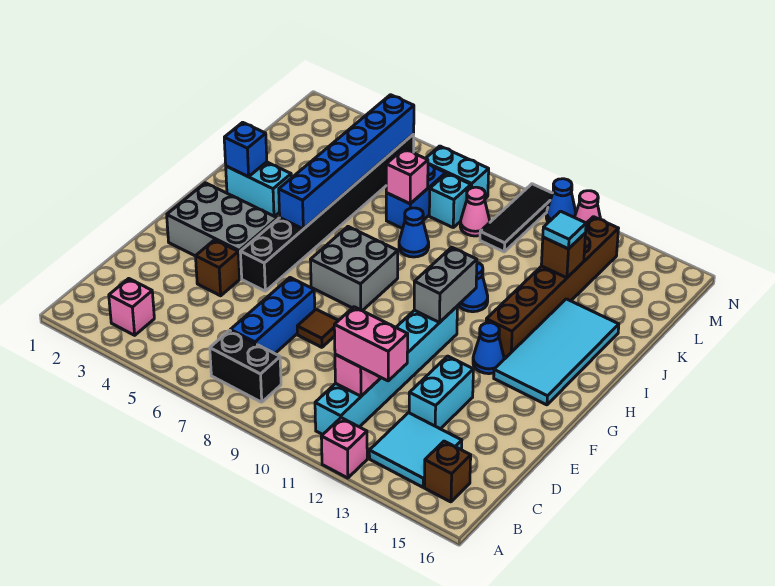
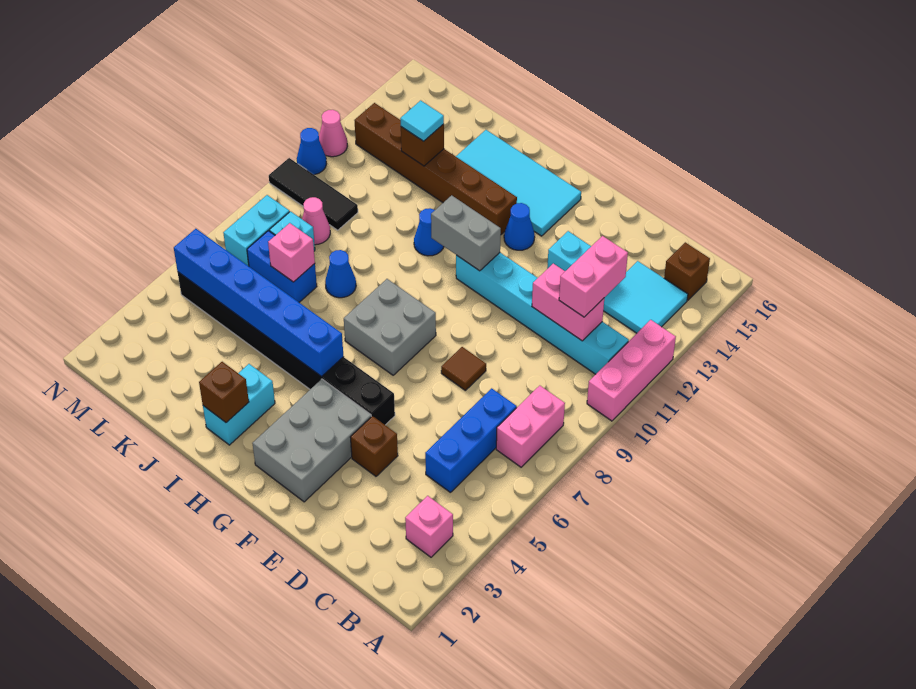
pink brick A12 level 1 -> pink brick A10:A12 level 1
black brick B7:B8 level 1 -> pink brick B7:B8 level 1
blue brick C7:E7 level 1 -> blue brick C5:C7 level 1
blue brick I2 level 2 -> brown brick I2 level 2

